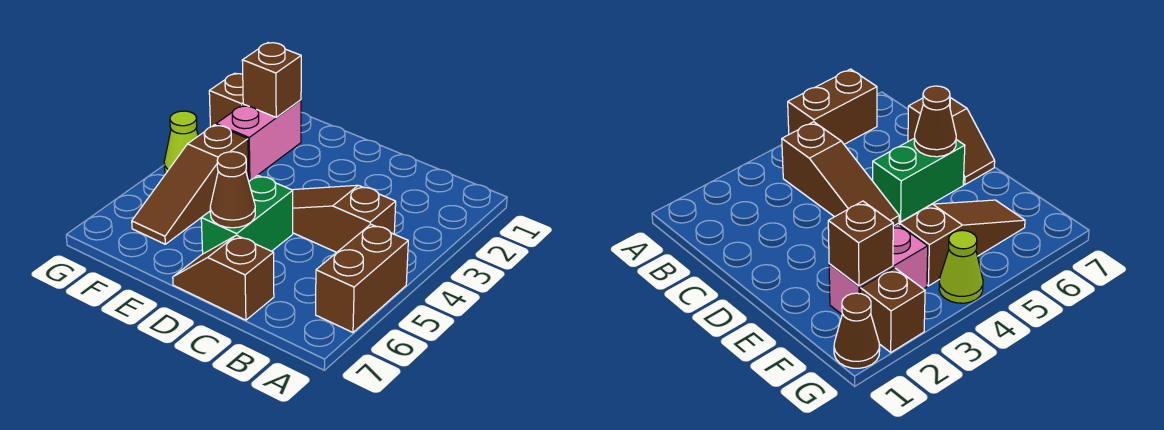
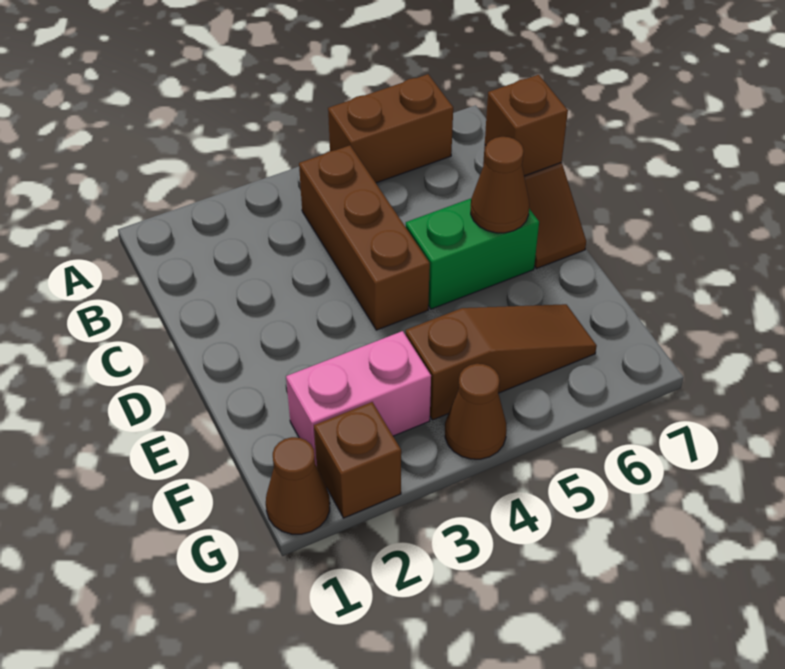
brown slope B4:D4 level 1 top B -> brown brick B4:D4 level 1
brown brick F2 level 2 -> brown brick C7 level 2
lime cone G4 level 1 -> brown cone G4 level 1

